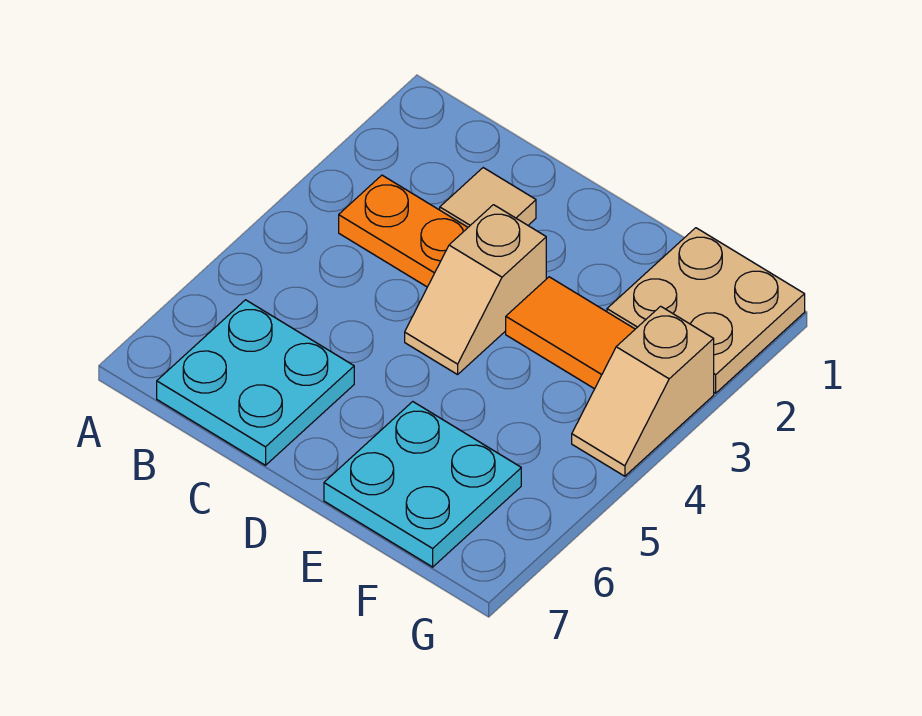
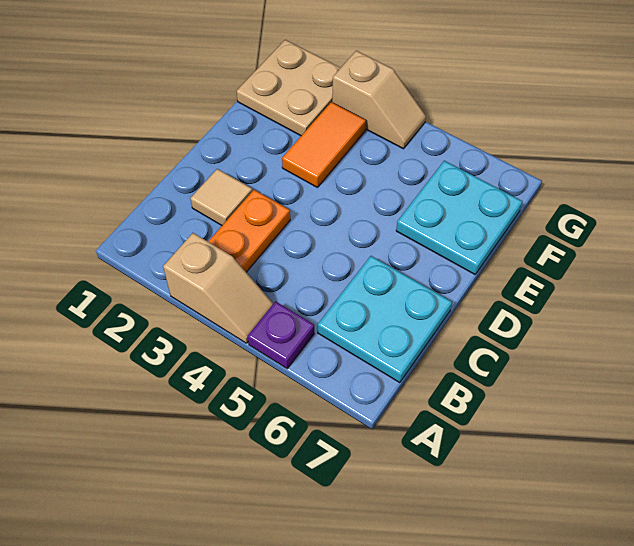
none -> purple plate A5 level 1
tan slope D3:D4 level 1 top 3 -> tan slope A3:A4 level 1 top 3

